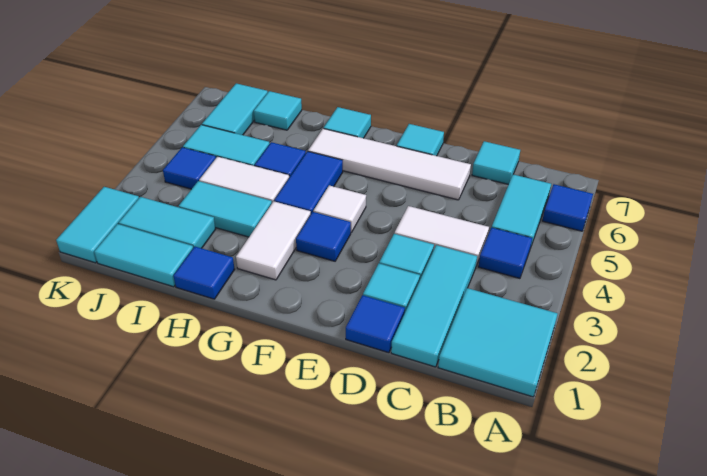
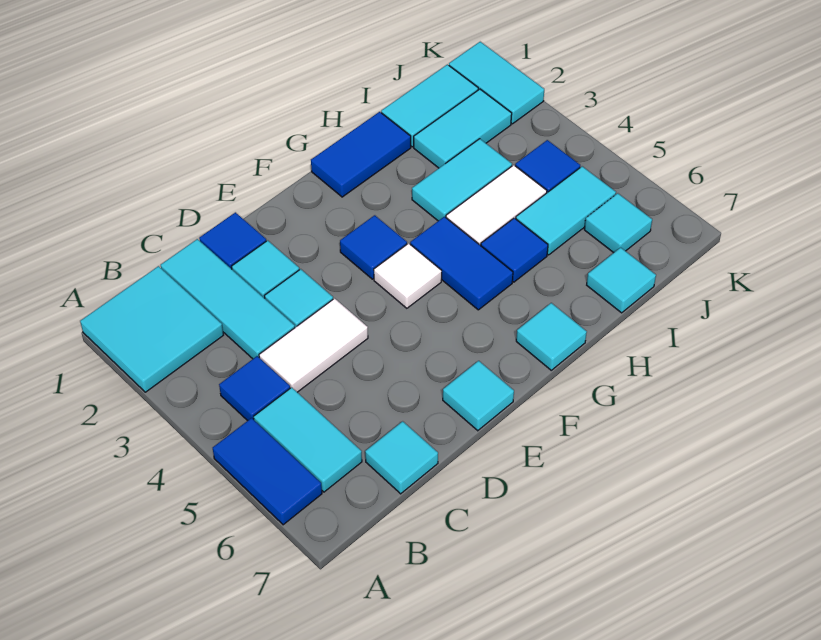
blue tile A6 level 1 -> blue tile A5:A6 level 1
white tile D6:G6 level 1 -> none
white tile G2:G3 level 1 -> none
blue tile H1 level 1 -> blue tile G1:H1 level 1
cyan tile J6:J7 level 1 -> cyan tile J6 level 1

